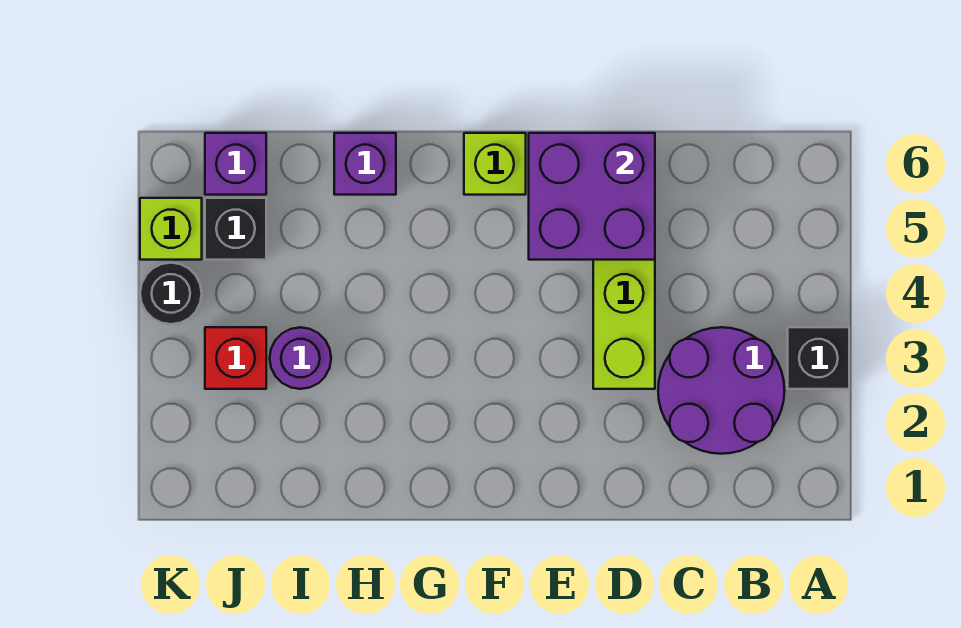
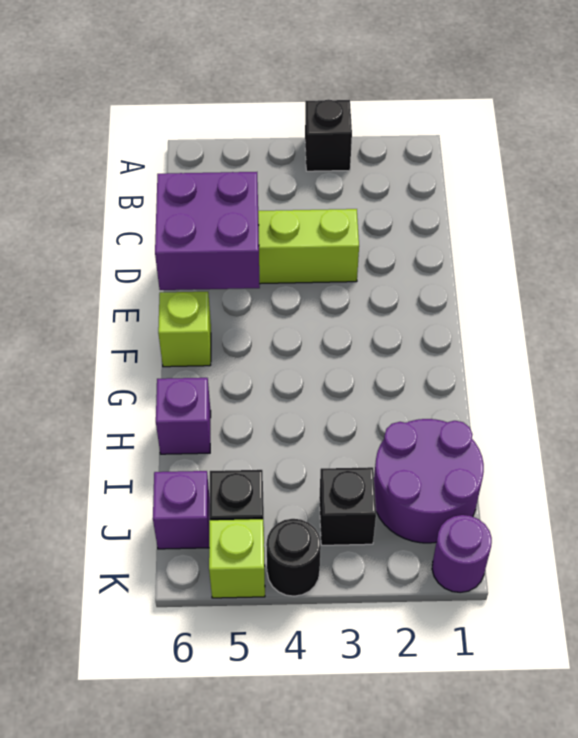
purple round brick B2:C3 level 1 -> purple round brick I1:J2 level 1
purple round brick I3 level 1 -> purple round brick K1 level 1
red brick J3 level 1 -> black brick J3 level 1

